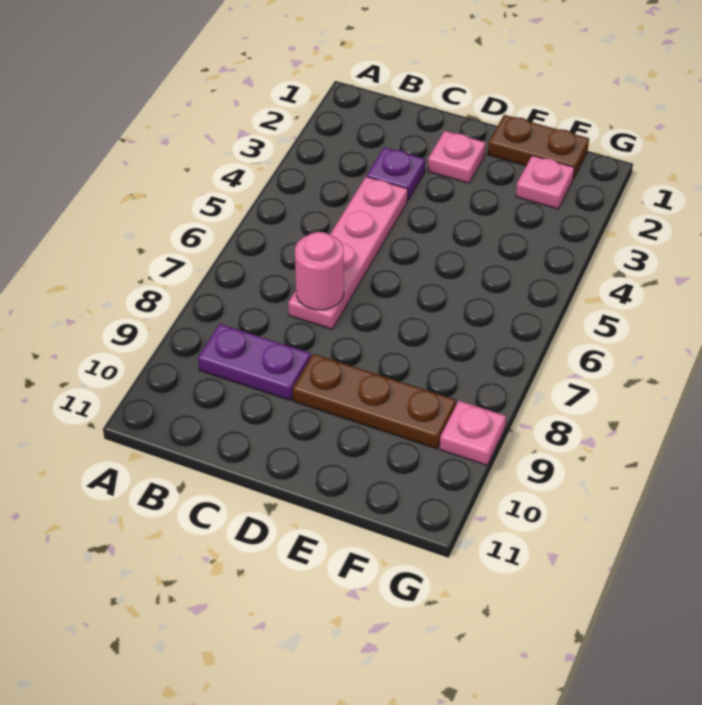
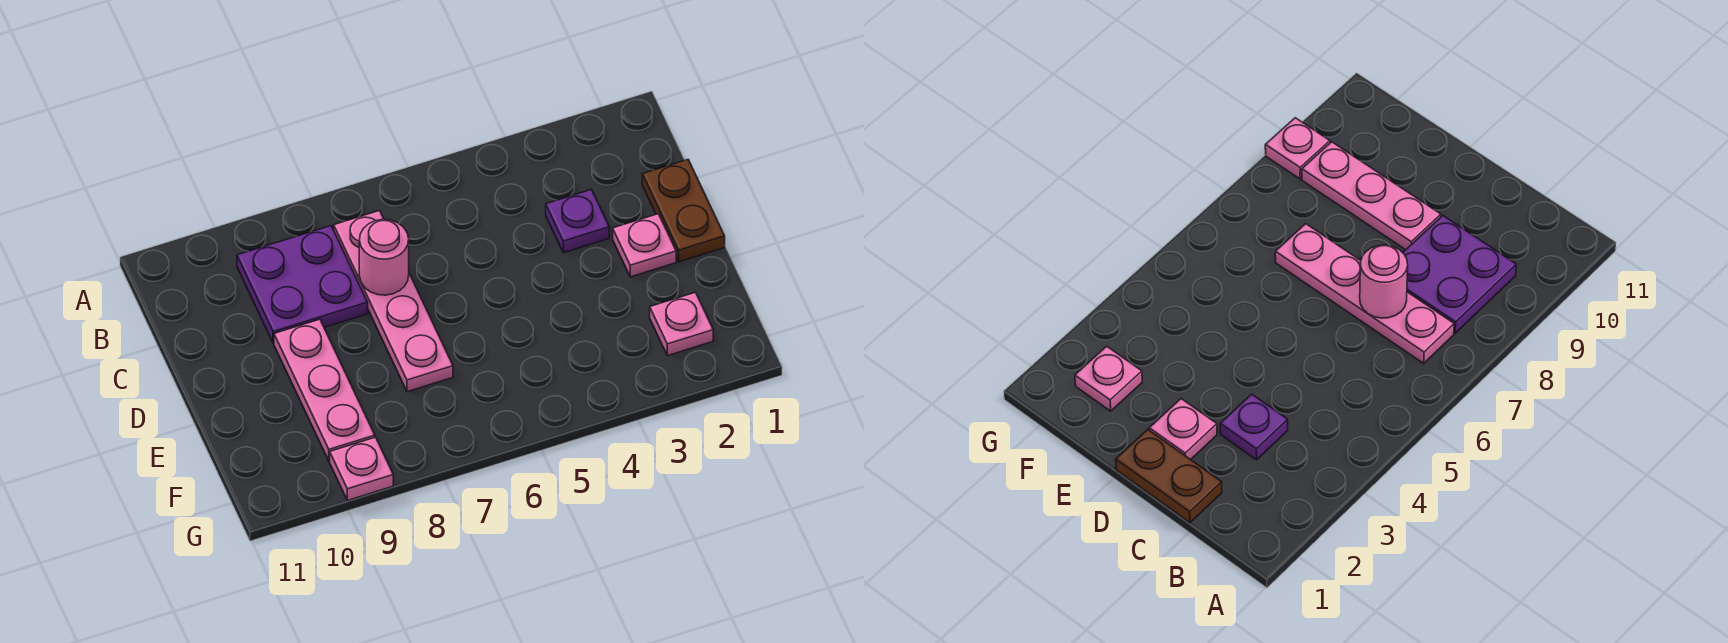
purple plate B9:C9 level 1 -> purple plate B8:C9 level 1
pink plate C4:C7 level 1 -> pink plate B7:E7 level 1
brown plate D9:F9 level 1 -> pink plate D9:F9 level 1
brown plate E1:F1 level 1 -> brown plate C1:D1 level 1

